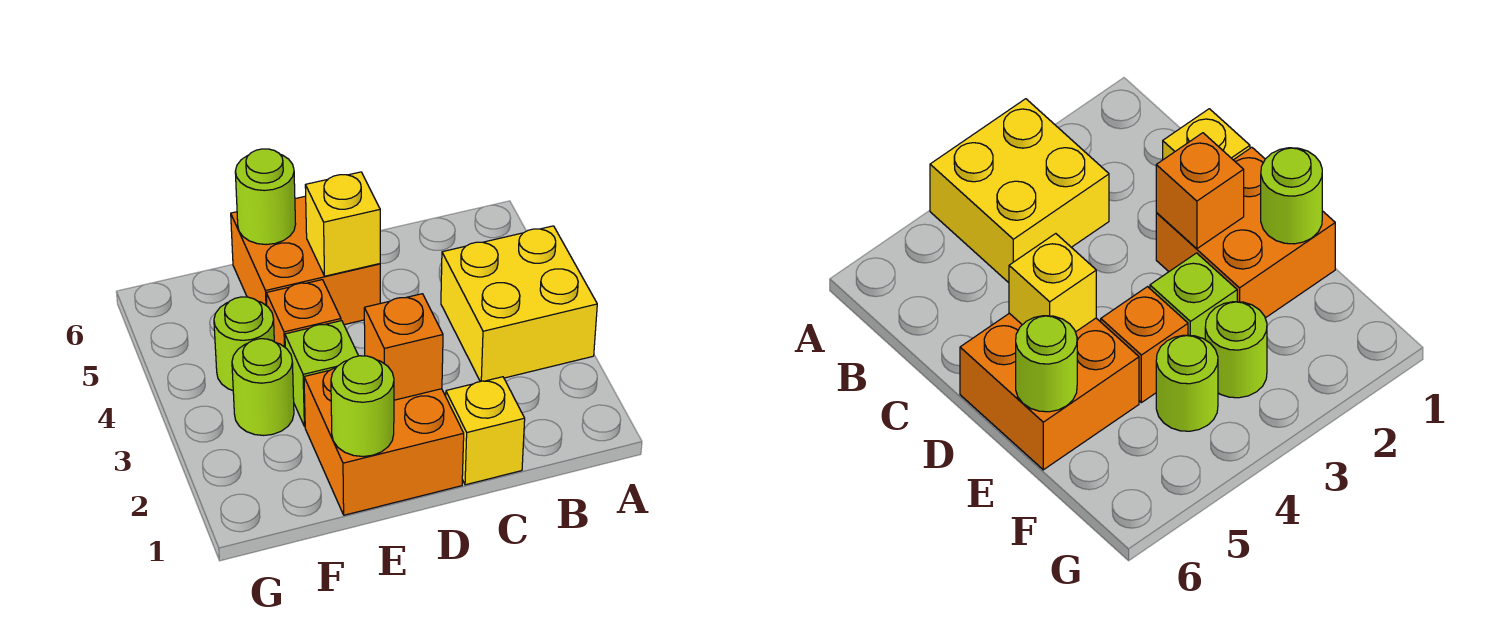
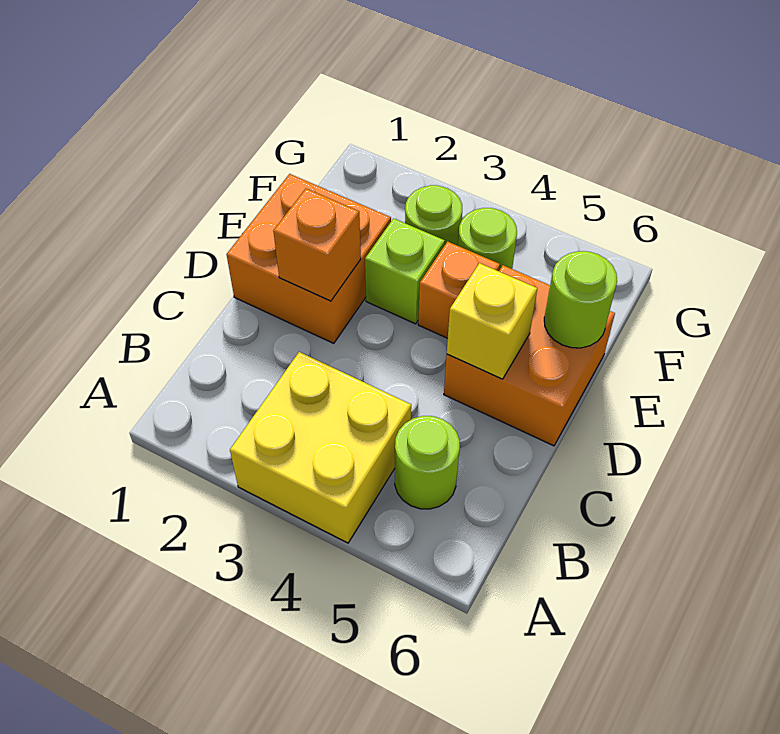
yellow brick C1 level 1 -> none
lime round brick E1 level 2 -> lime round brick B5 level 1

